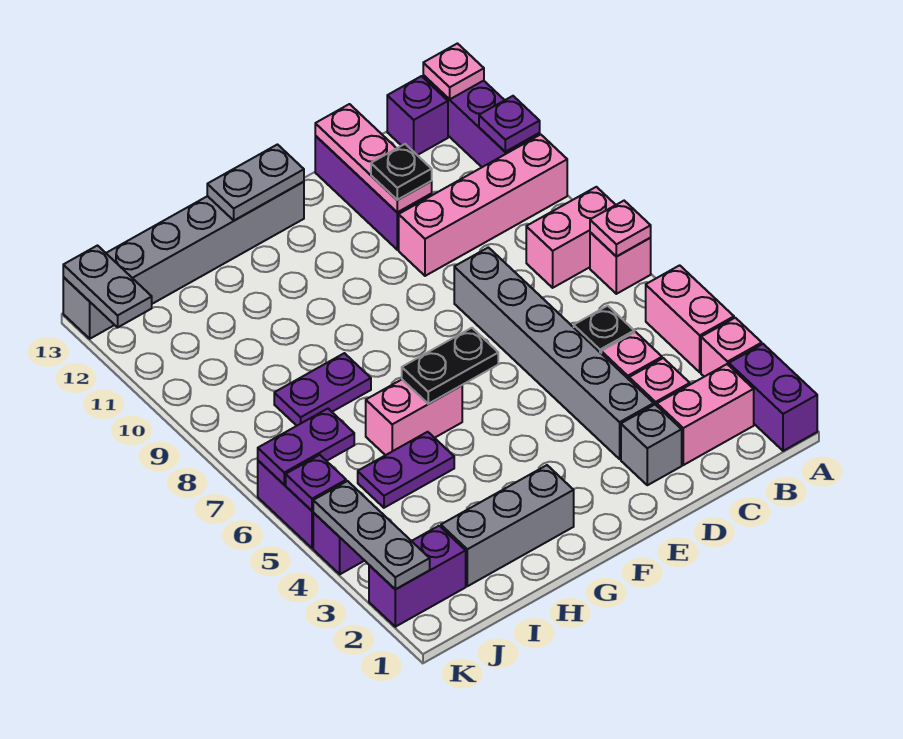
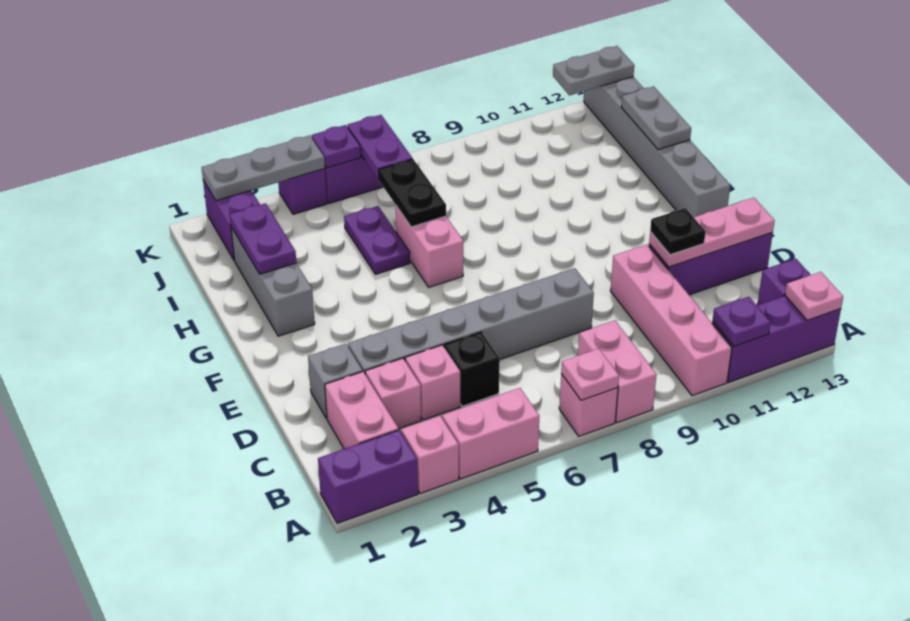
black plate F6:G6 level 2 -> black plate H6:I6 level 2
grey plate F13:G13 level 2 -> grey plate H13:I13 level 2
purple plate H8:I8 level 1 -> purple plate H2:I2 level 2

